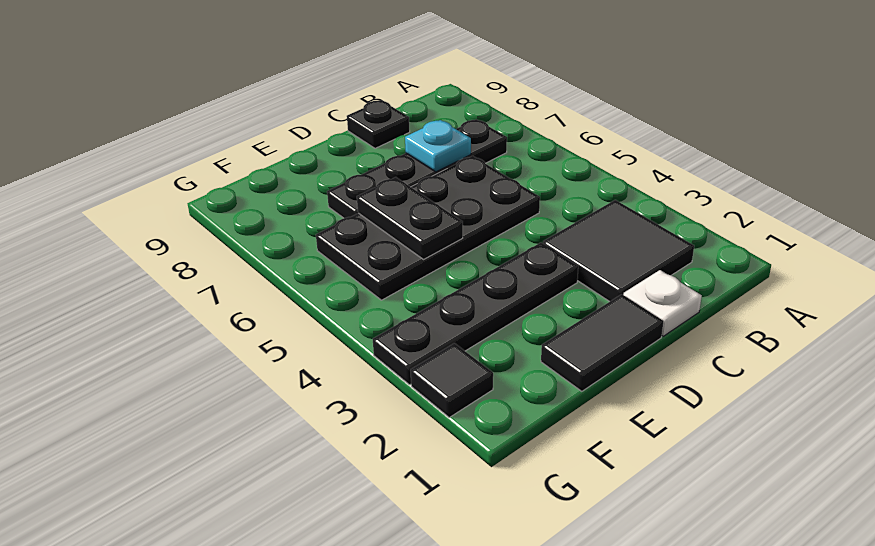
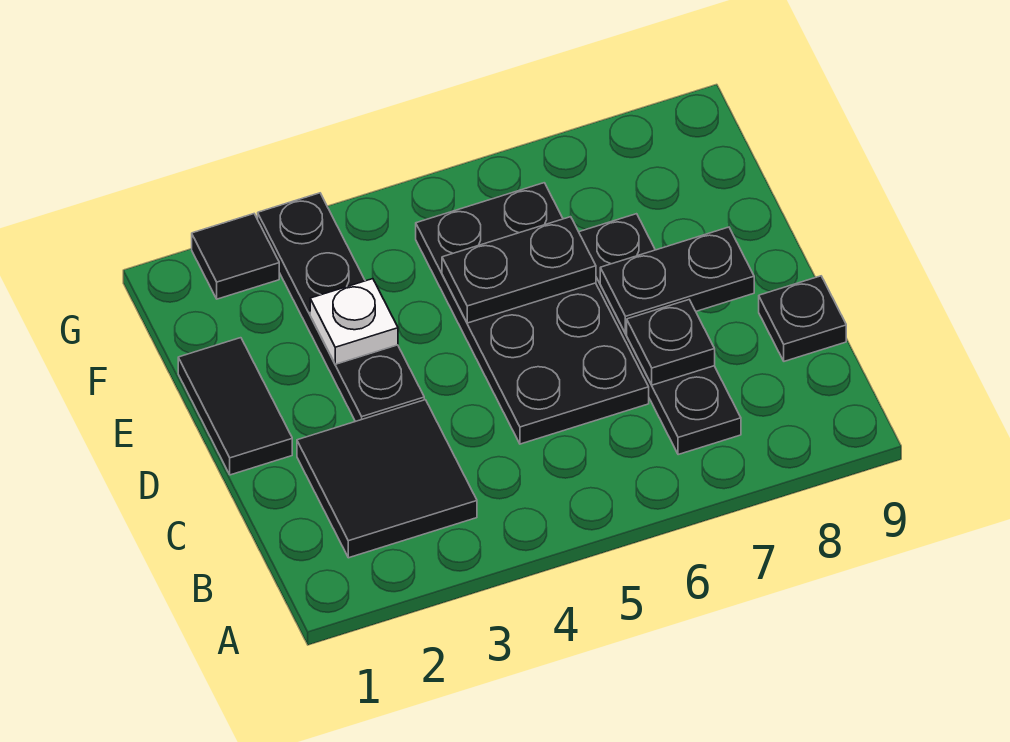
white plate C1 level 1 -> white plate E3 level 2
cyan plate C7 level 2 -> black plate C7 level 2
none -> black plate D7:D8 level 2

